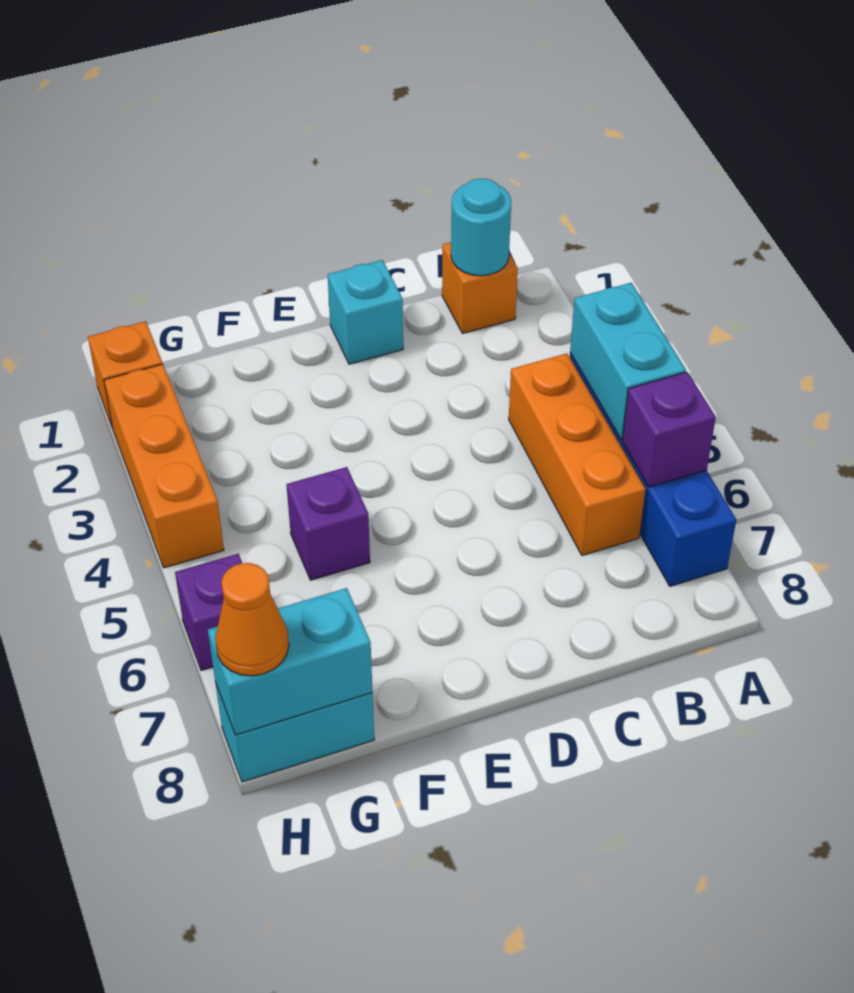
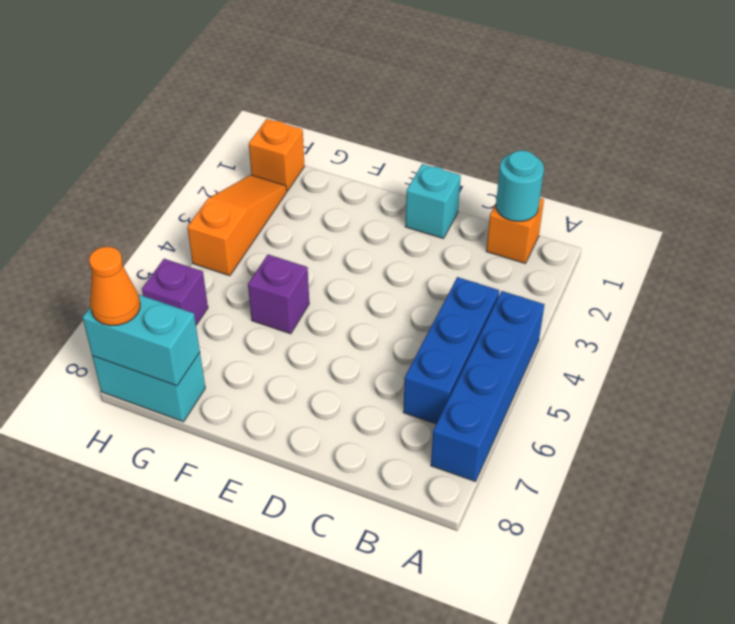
cyan brick A4:A5 level 2 -> none
purple brick A6 level 2 -> none
orange brick B4:B6 level 1 -> blue brick B4:B6 level 1
orange brick H2:H4 level 1 -> orange slope H2:H4 level 1 top 4

